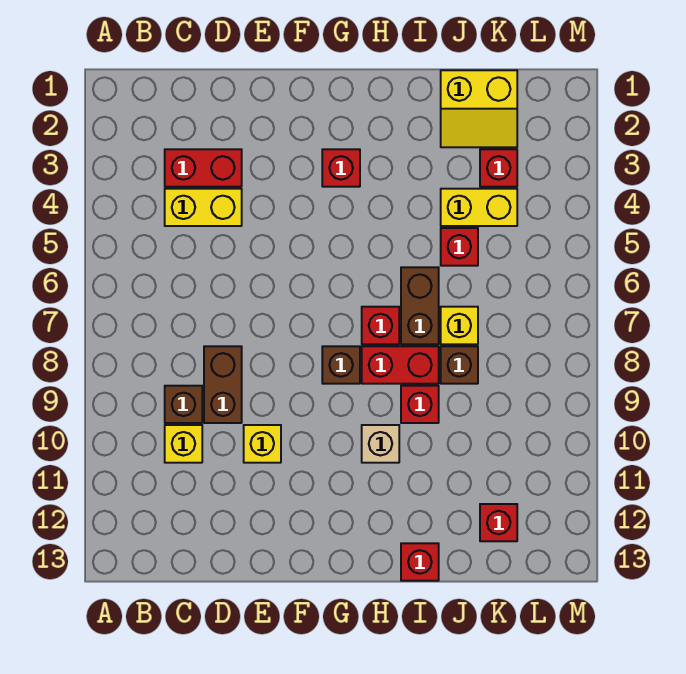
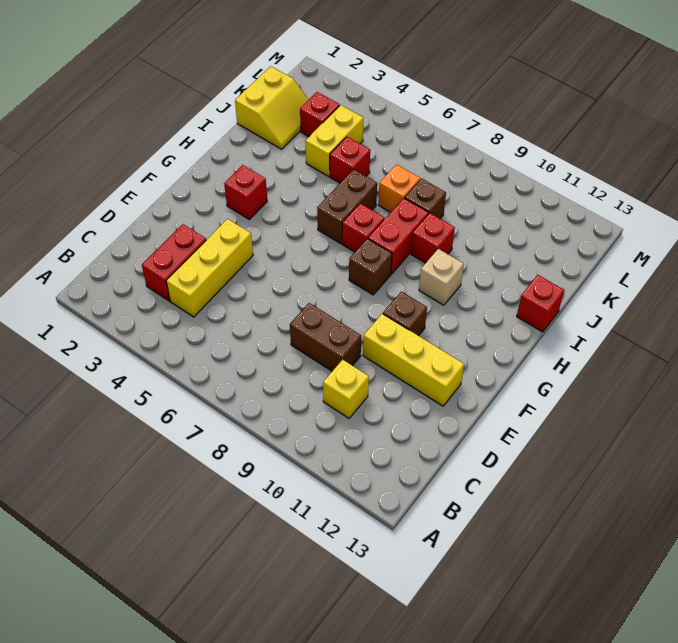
yellow brick C4:D4 level 1 -> yellow brick C4:E4 level 1
brown brick C9 level 1 -> brown brick F10 level 1
yellow brick E10 level 1 -> yellow brick E10:E12 level 1
brown brick I6:I7 level 1 -> brown brick H6:I6 level 1
yellow brick J7 level 1 -> orange brick J7 level 1
red brick K12 level 1 -> none

